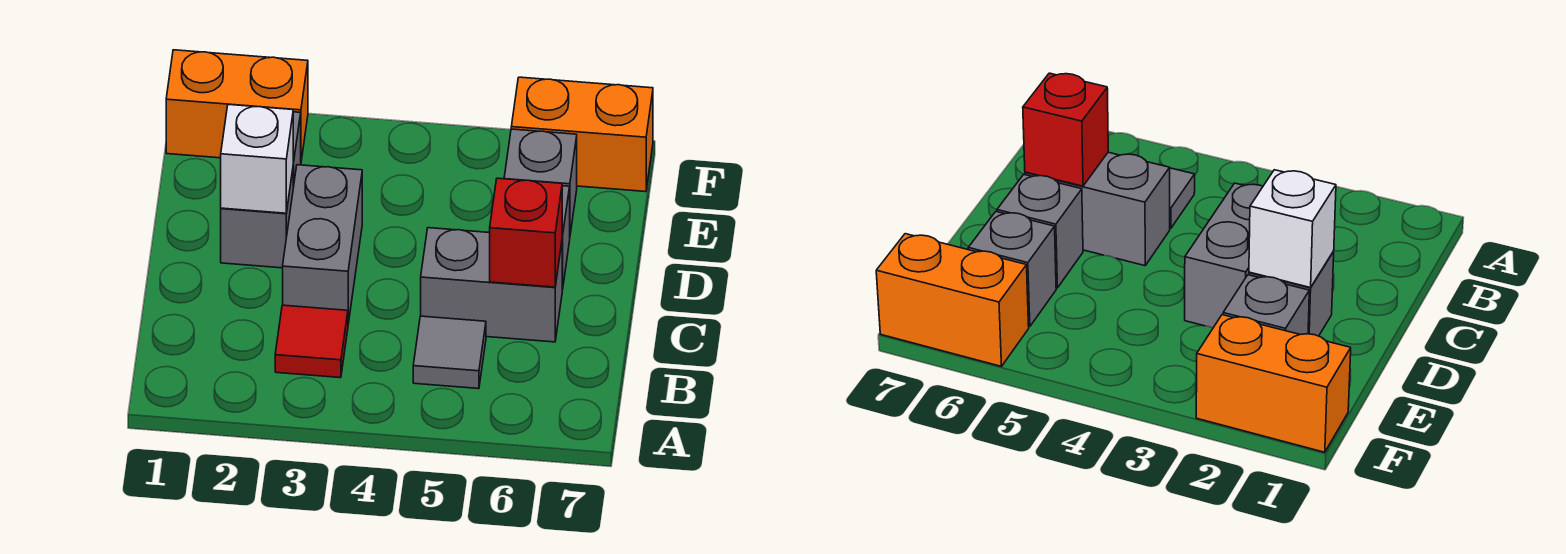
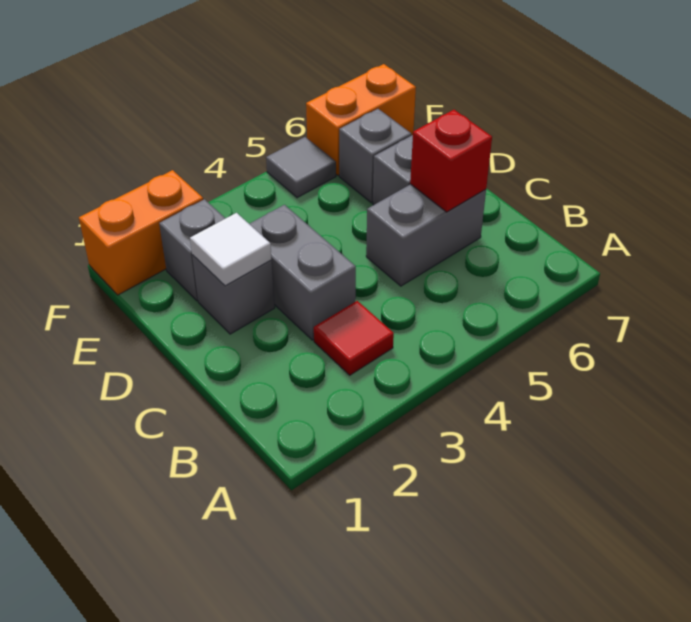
grey tile B5 level 1 -> grey tile F5 level 1
white brick D2 level 2 -> white tile D2 level 2

